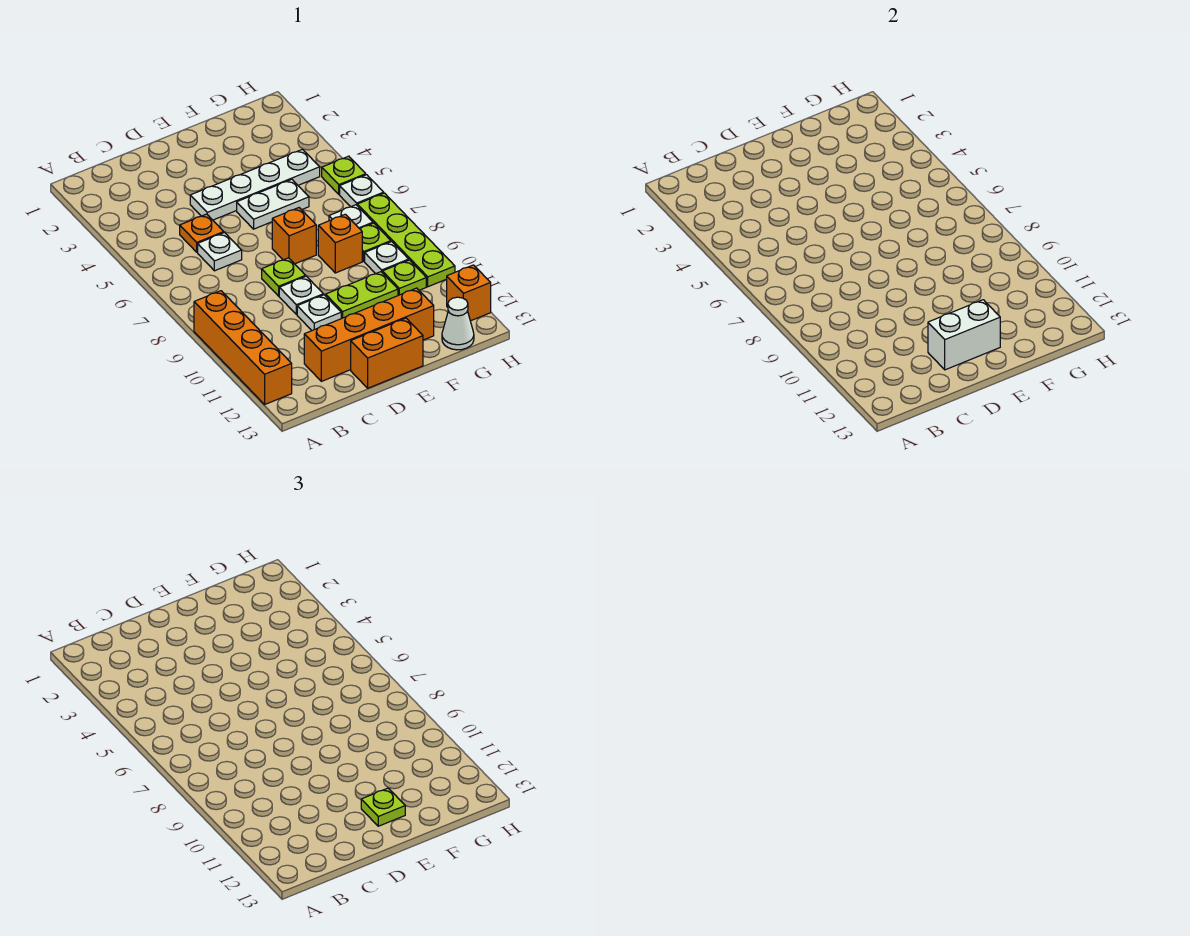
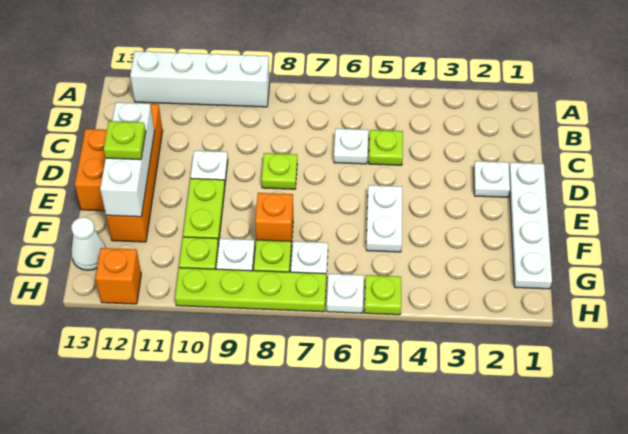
orange brick A9:A12 level 1 -> white brick A9:A12 level 1
orange plate C5 level 1 -> lime plate C5 level 1
white plate D4:G4 level 1 -> white plate D1:G1 level 1
white plate D9 level 1 -> white plate D2 level 1
white brick D12:E12 level 2 -> white brick D12:F12 level 2
orange brick E7 level 1 -> none

